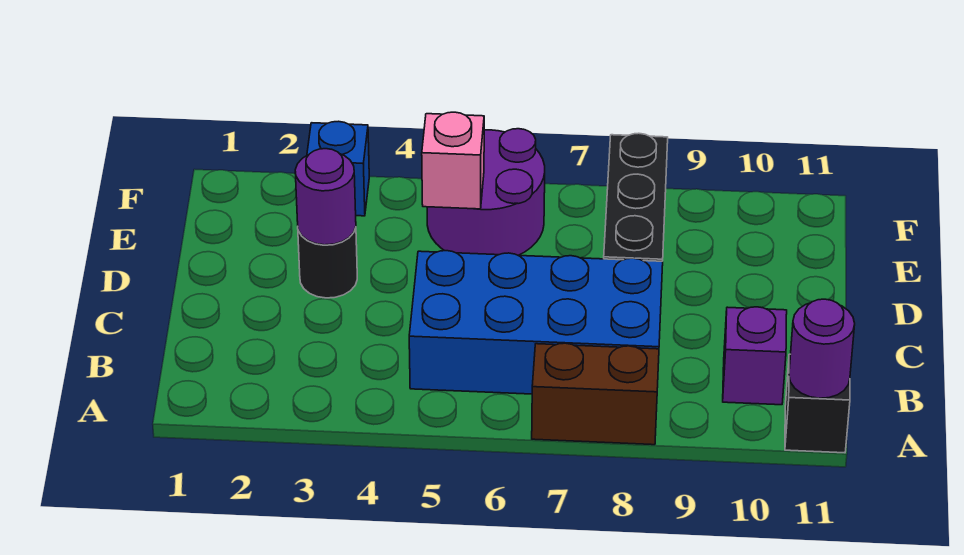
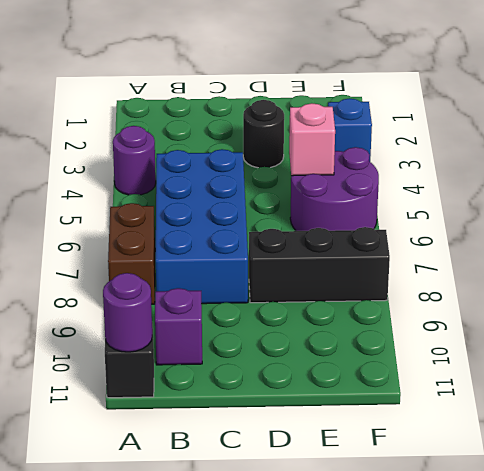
purple round brick D3 level 2 -> purple round brick A4 level 1

